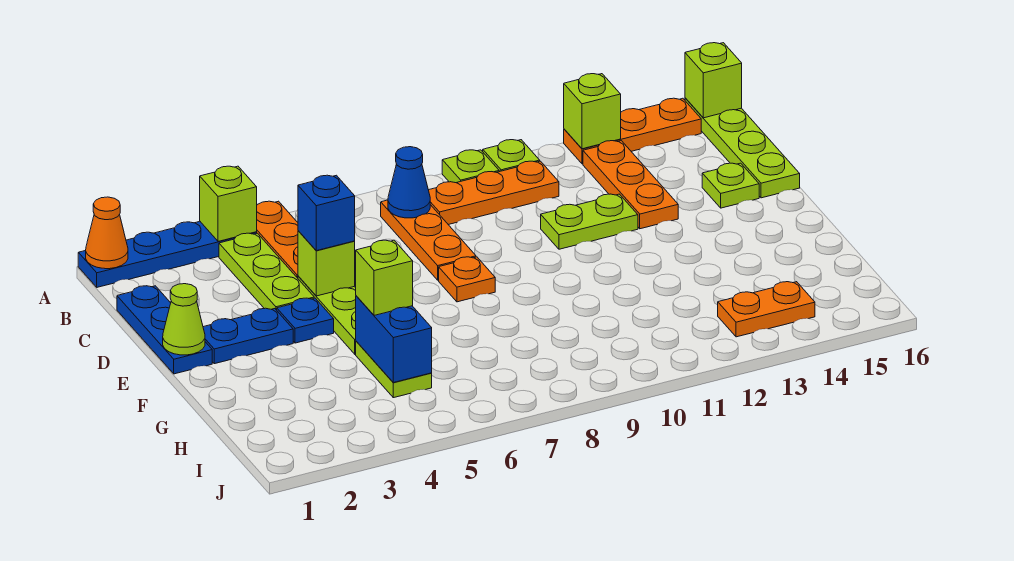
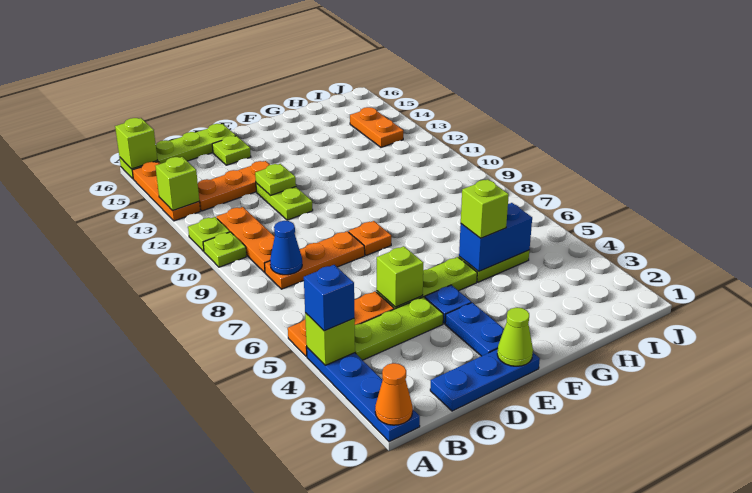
blue brick D5 level 3 -> blue brick A4 level 3
none -> lime plate D12 level 2

